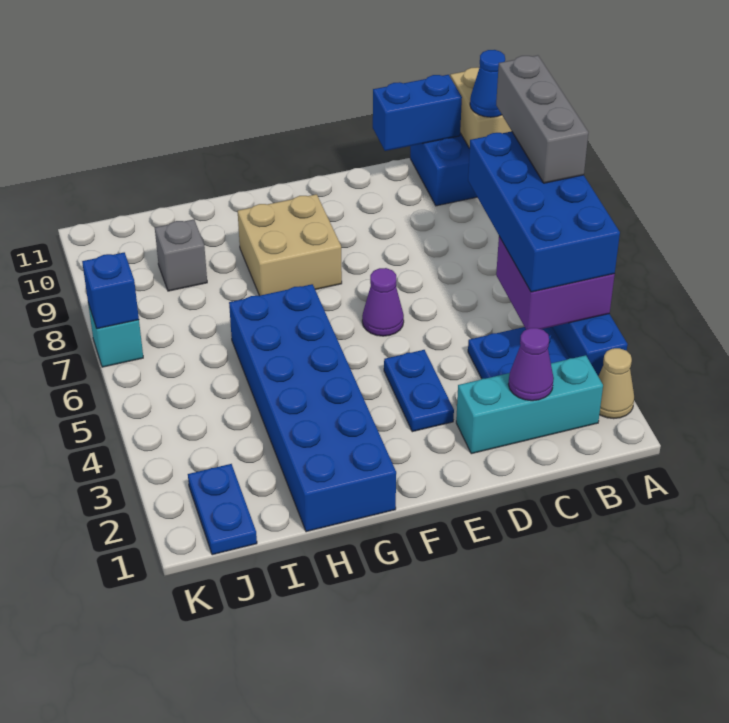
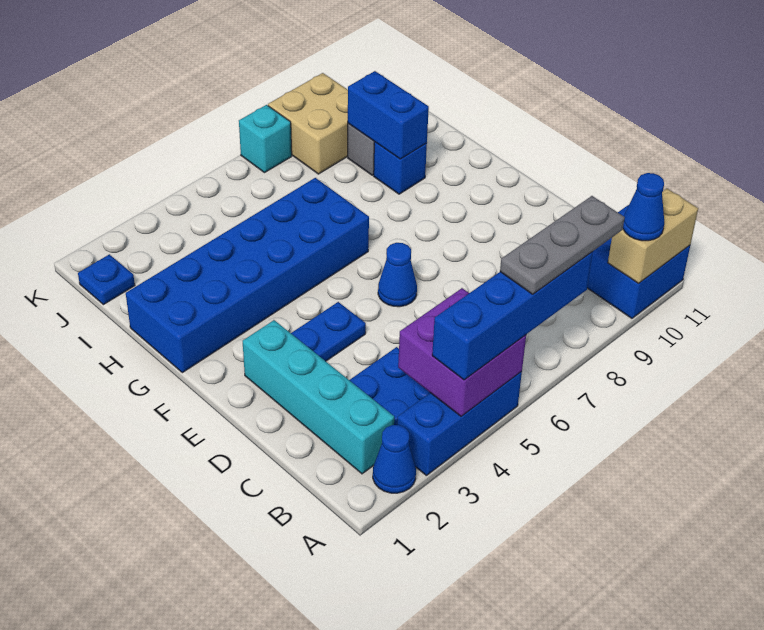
tan cone A2 level 1 -> blue cone A2 level 1
blue brick A4:B7 level 3 -> blue brick A4:A7 level 3
grey brick A6:A8 level 4 -> grey plate A6:A8 level 4
cyan brick B2:D2 level 1 -> cyan brick B2:E2 level 1
blue brick B11:C11 level 2 -> blue brick H9:I9 level 2
purple cone C2 level 2 -> none
purple cone E6 level 1 -> blue cone E6 level 1
tan brick F8:G9 level 1 -> tan brick J8:K9 level 1
blue plate J1:J2 level 1 -> blue plate J1 level 1
blue brick K7 level 2 -> blue brick H9 level 1

